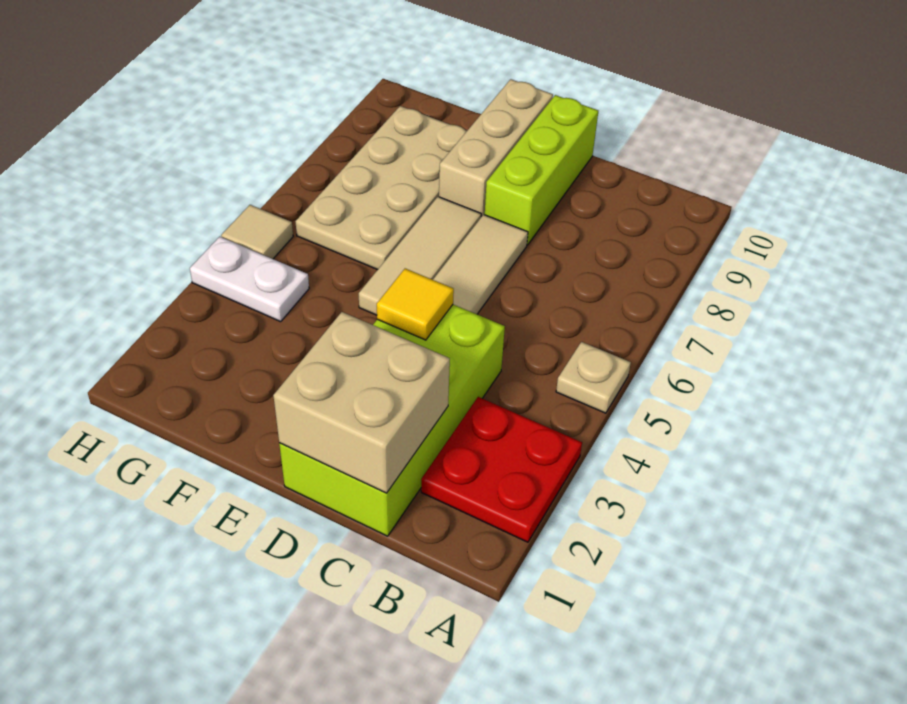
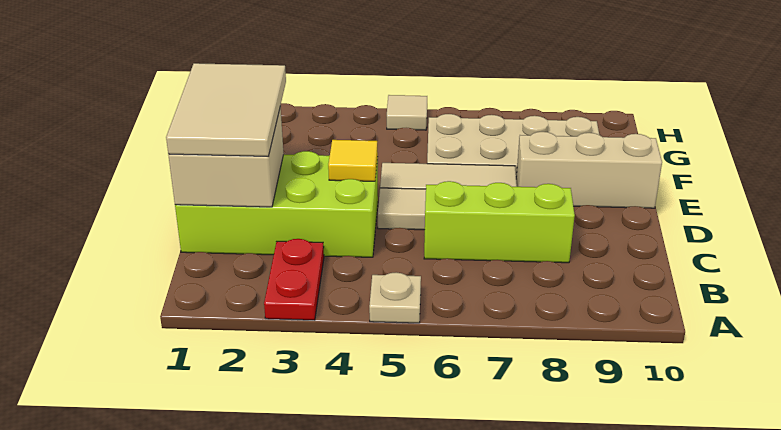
red plate A2:B3 level 1 -> red plate A3:B3 level 1
none -> tan tile C1:E2 level 3
lime brick D8:D10 level 1 -> lime brick C6:C8 level 1
white plate G4:H4 level 1 -> none

